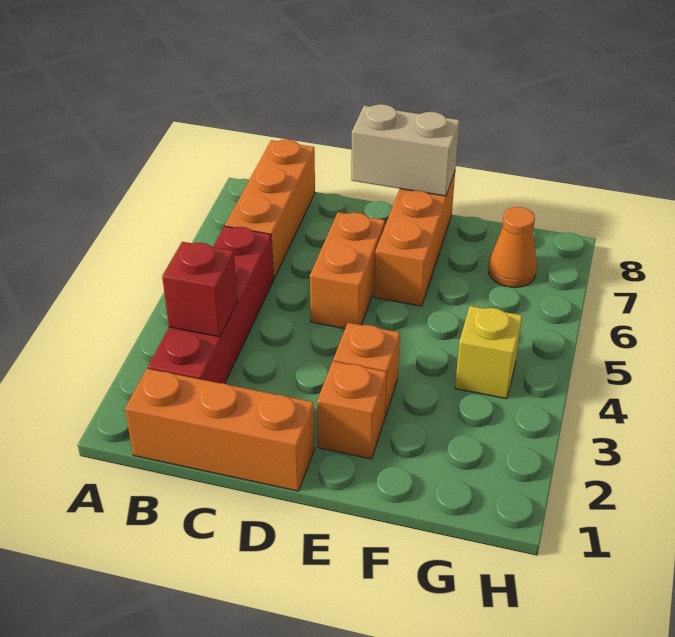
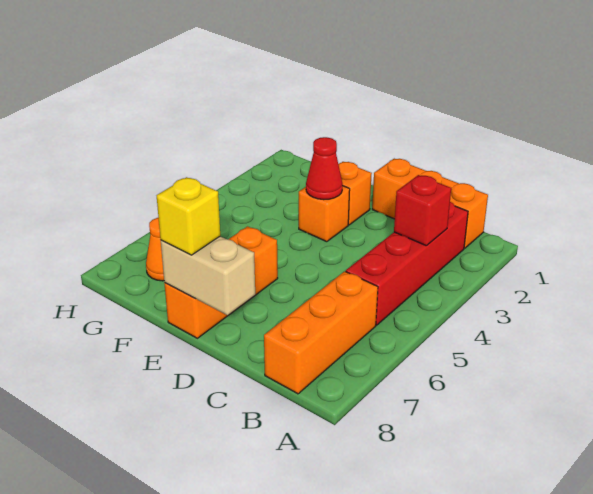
orange brick D5:D6 level 1 -> none
none -> red cone E3 level 2
yellow brick G4 level 1 -> yellow brick E8 level 3

